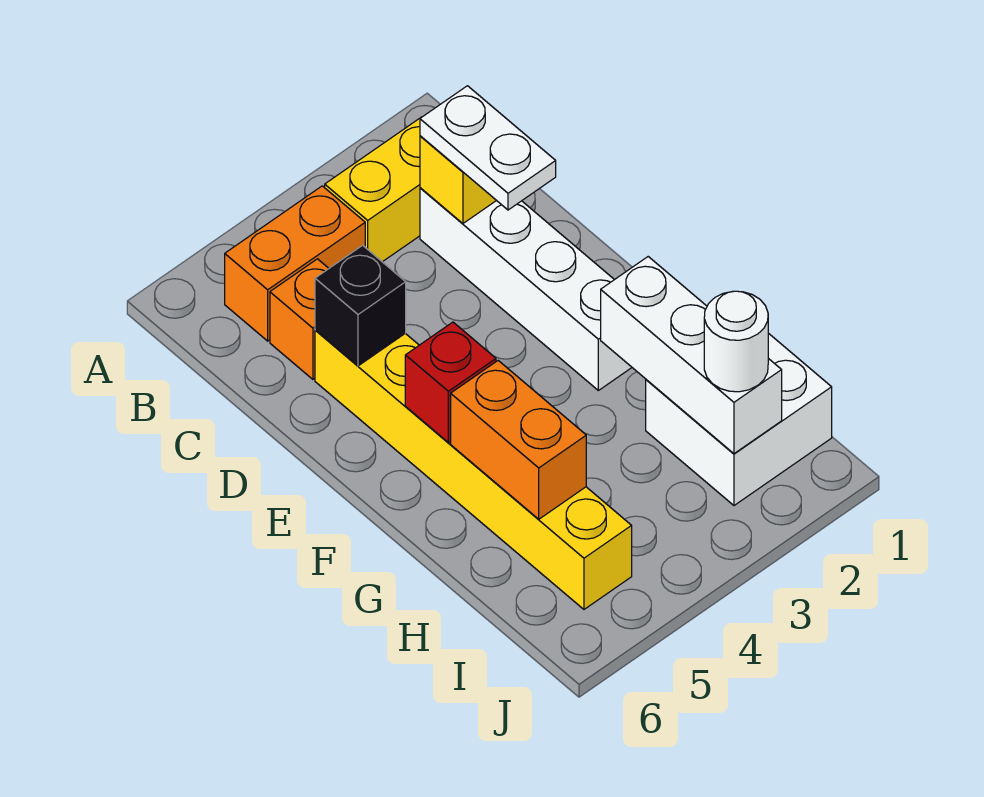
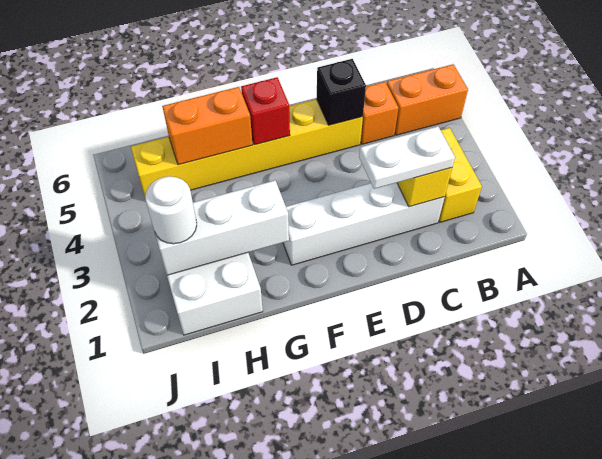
orange brick B4:B5 level 1 -> orange brick A5:B5 level 1

